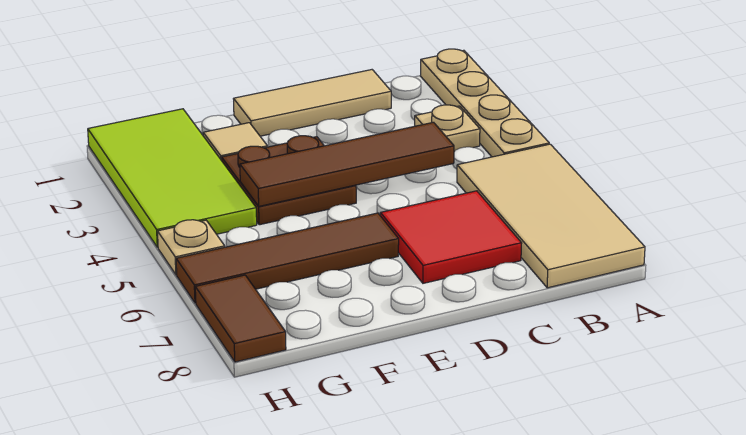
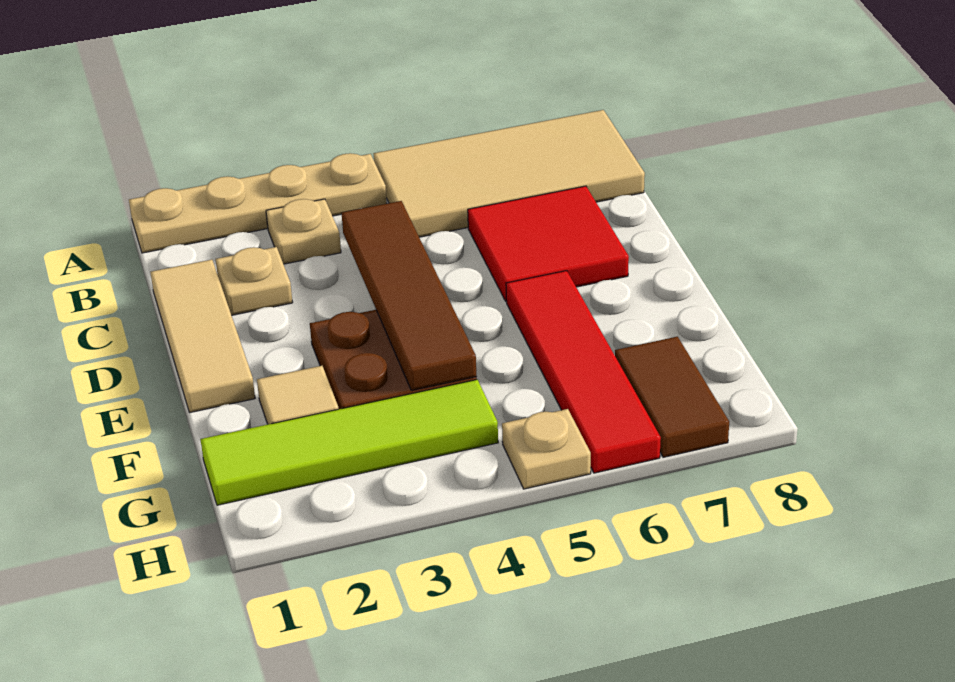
none -> tan plate C2 level 1
brown tile E6:H6 level 1 -> red tile E6:H6 level 1
lime tile G1:H4 level 1 -> lime tile G1:G4 level 1
brown tile H7:H8 level 1 -> brown tile G7:H7 level 1

